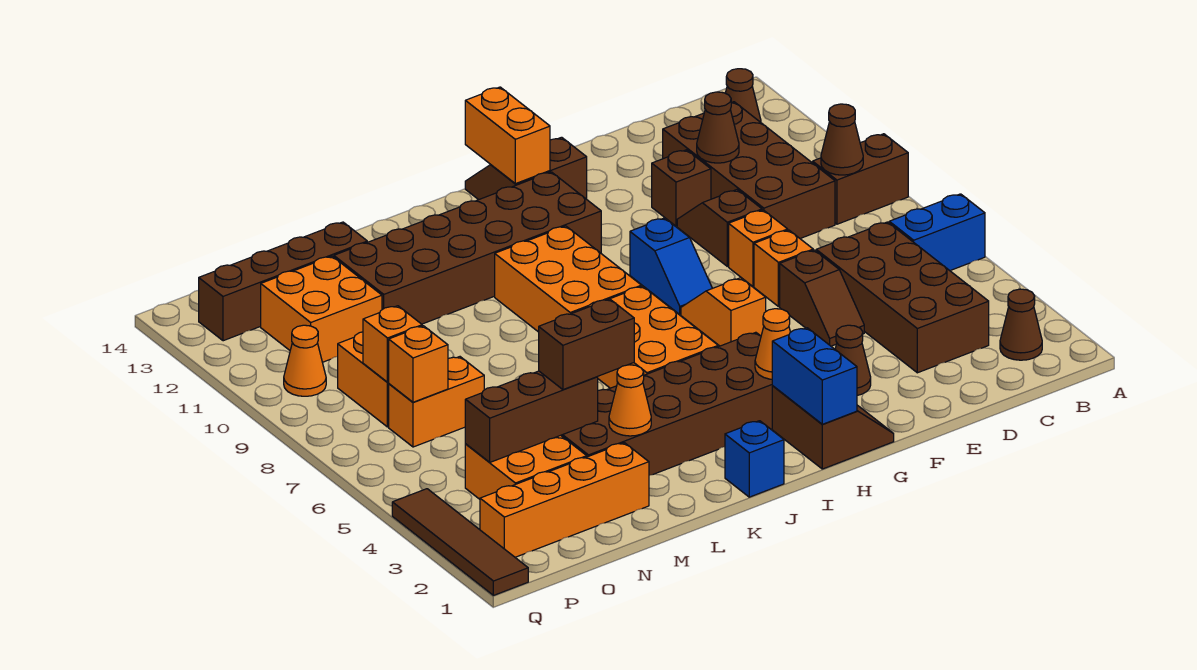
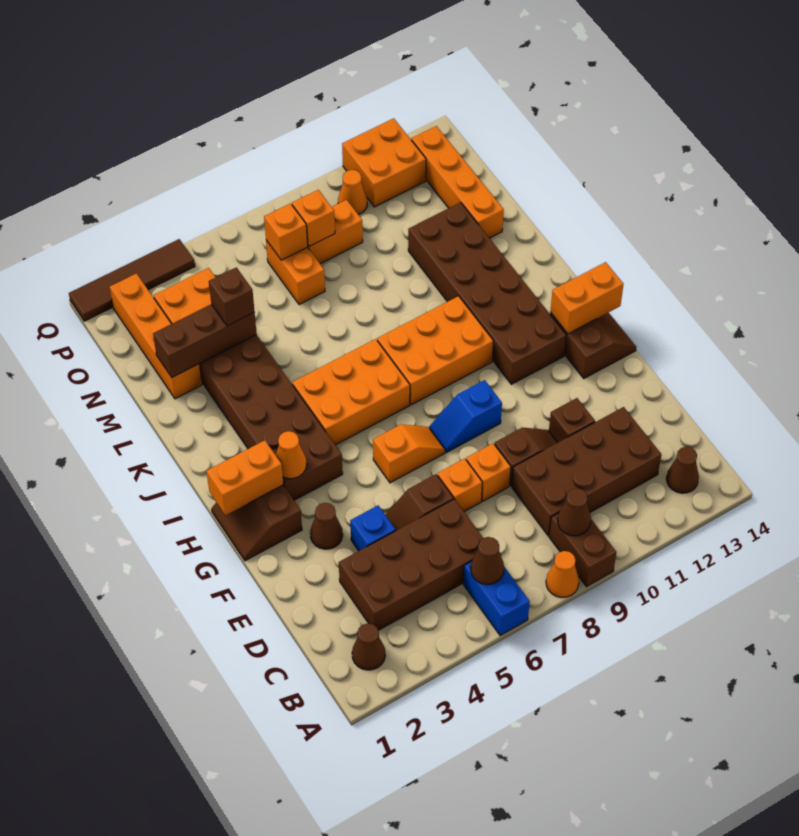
brown cone D11 level 2 -> brown cone B6 level 2
brown slope G1:H2 level 1 top H -> brown slope G1:H2 level 1 top 2
blue brick H1:H2 level 2 -> orange brick H1:H2 level 2
blue brick J1 level 1 -> blue brick E4 level 1
orange cone L3 level 2 -> orange cone A8 level 1
brown brick L4:M4 level 3 -> brown brick M4 level 3
brown brick M4:O4 level 2 -> brown brick M2:M4 level 2
brown brick M13:P13 level 1 -> orange brick M13:P13 level 1
orange brick N11:O12 level 1 -> orange brick P11:Q12 level 1

